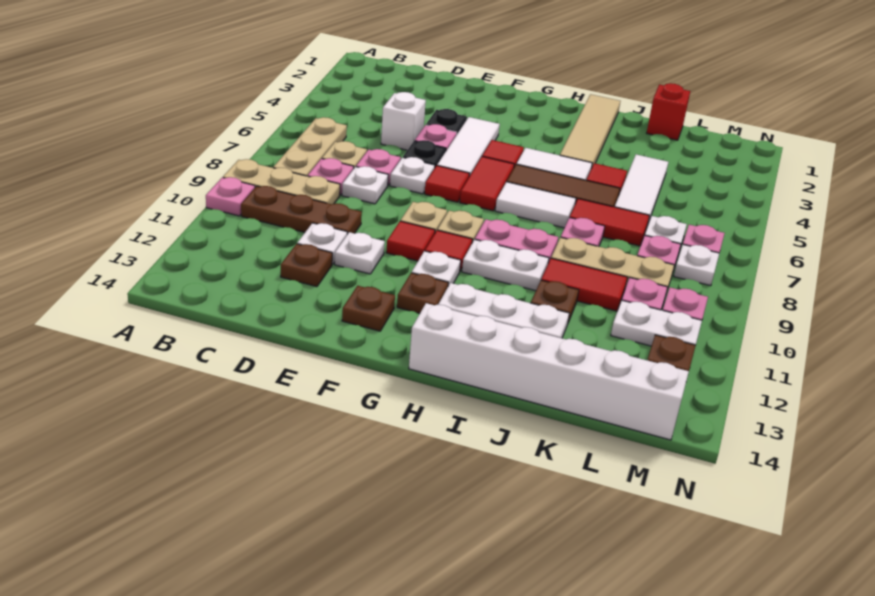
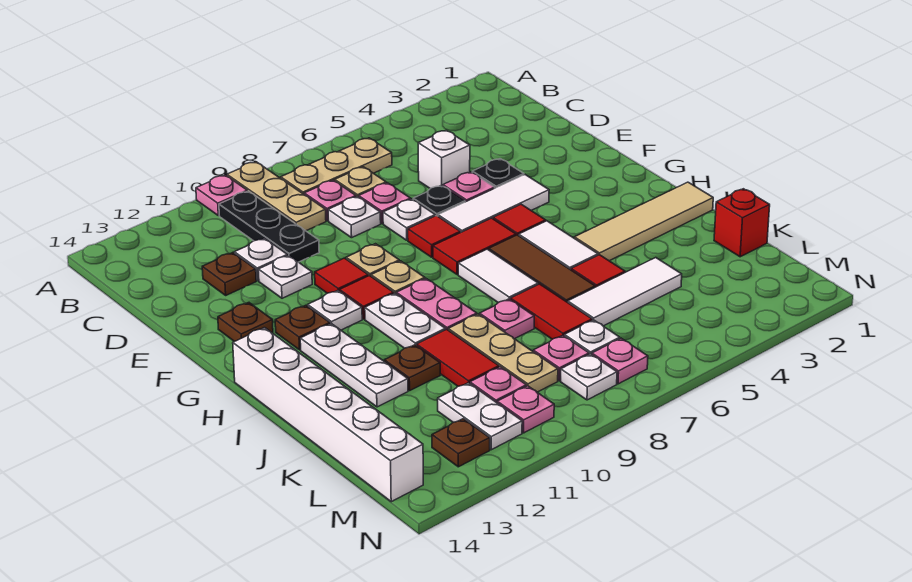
brown plate B10:D10 level 1 -> black plate B10:D10 level 1

